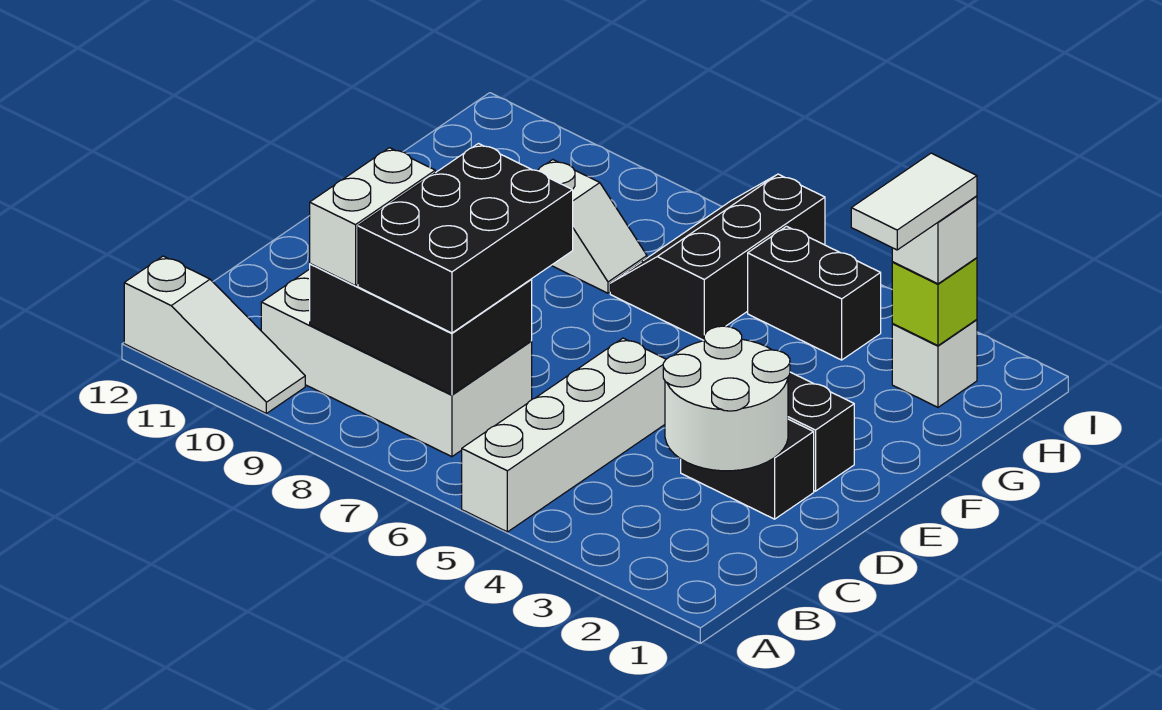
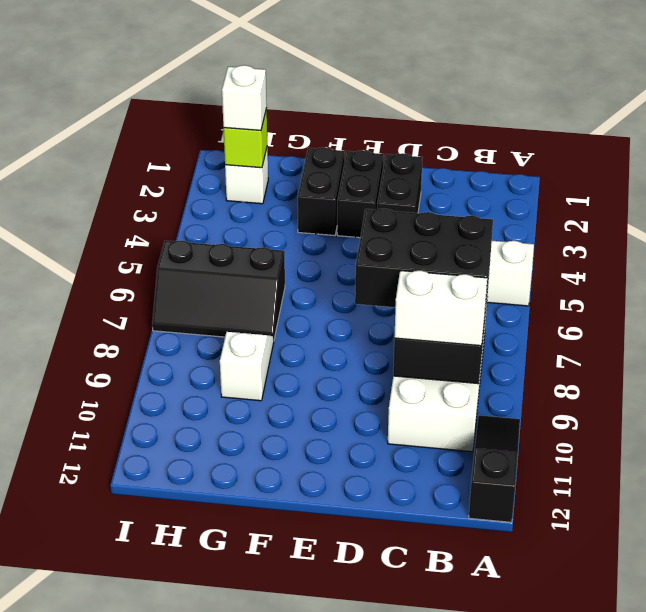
white slope A10:A12 level 1 top 12 -> black slope A10:A12 level 1 top 12
white round brick C2:D3 level 2 -> none
white tile G2:H2 level 4 -> none
black brick H4:H5 level 1 -> black brick F2:F3 level 1

